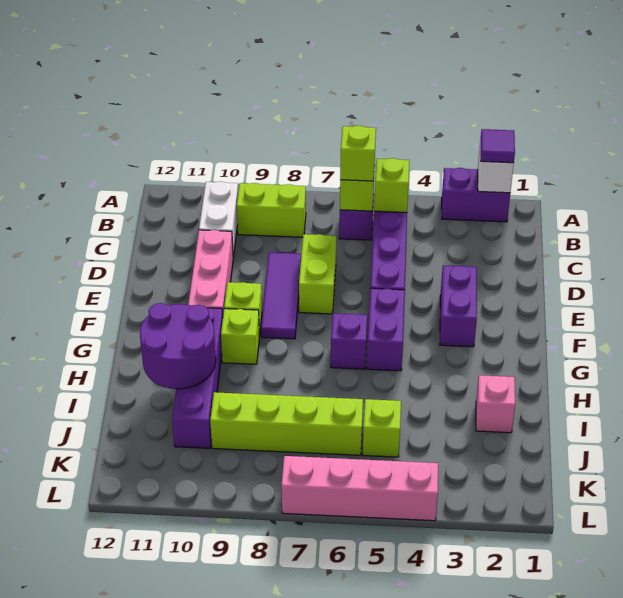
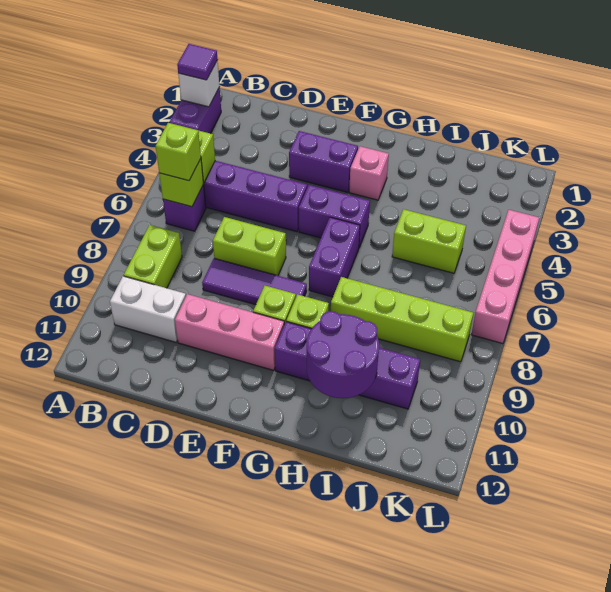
purple brick G6 level 1 -> purple brick G6:G7 level 1
pink brick I2 level 1 -> pink brick G3 level 1
lime brick J5 level 1 -> lime brick I5:J5 level 1
lime brick J6:J9 level 1 -> lime brick H8:K8 level 1

